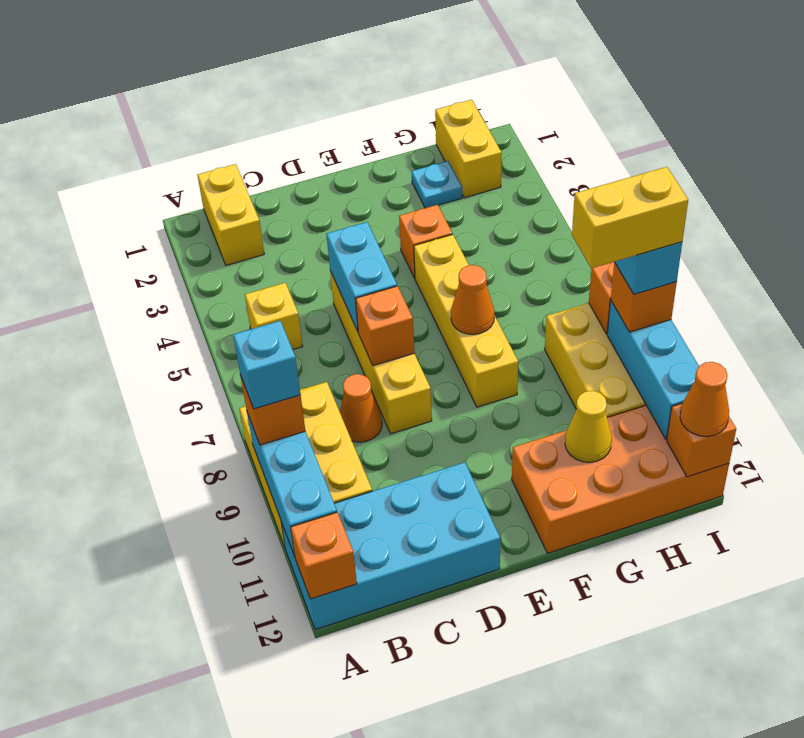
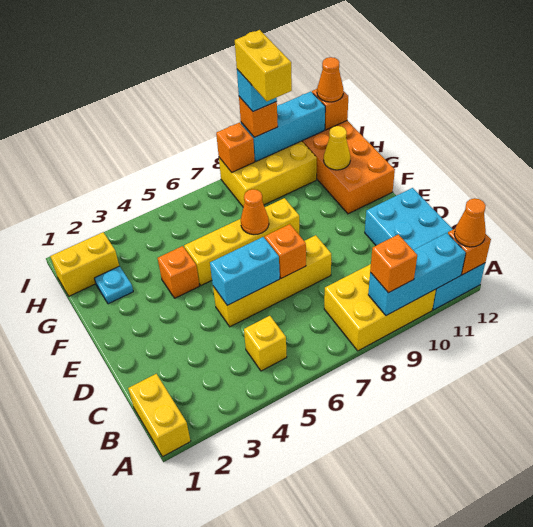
cyan brick A9 level 4 -> none
yellow brick B1:B2 level 1 -> yellow brick A1:B1 level 1
orange cone C8 level 1 -> orange cone A12 level 3

